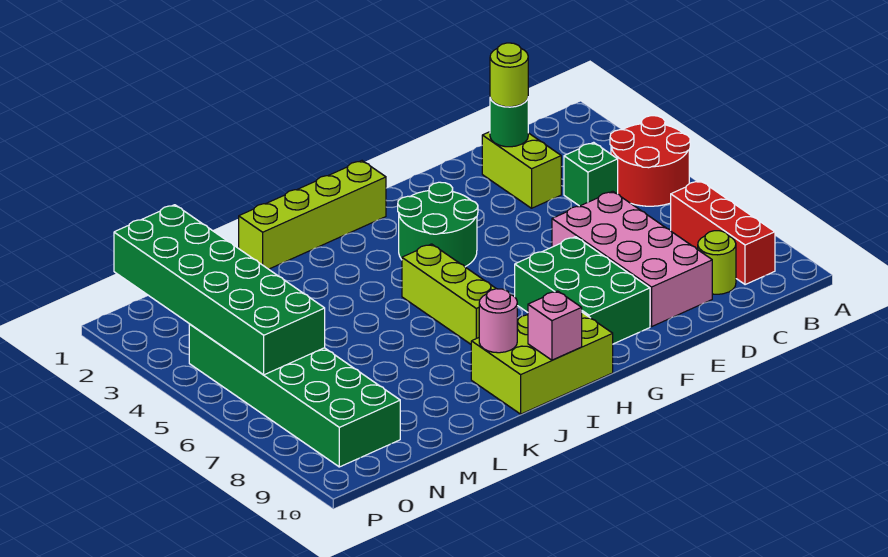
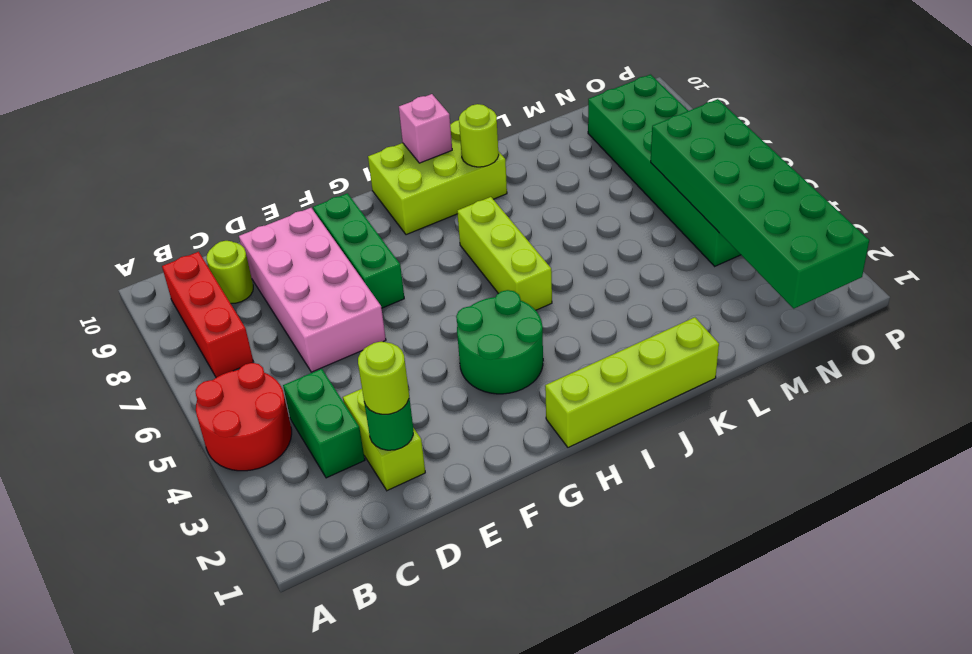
green brick C4 level 1 -> green brick C3:C4 level 1
green brick F7:G9 level 1 -> green brick F7:F9 level 1
pink round brick J9 level 2 -> lime round brick J9 level 2

